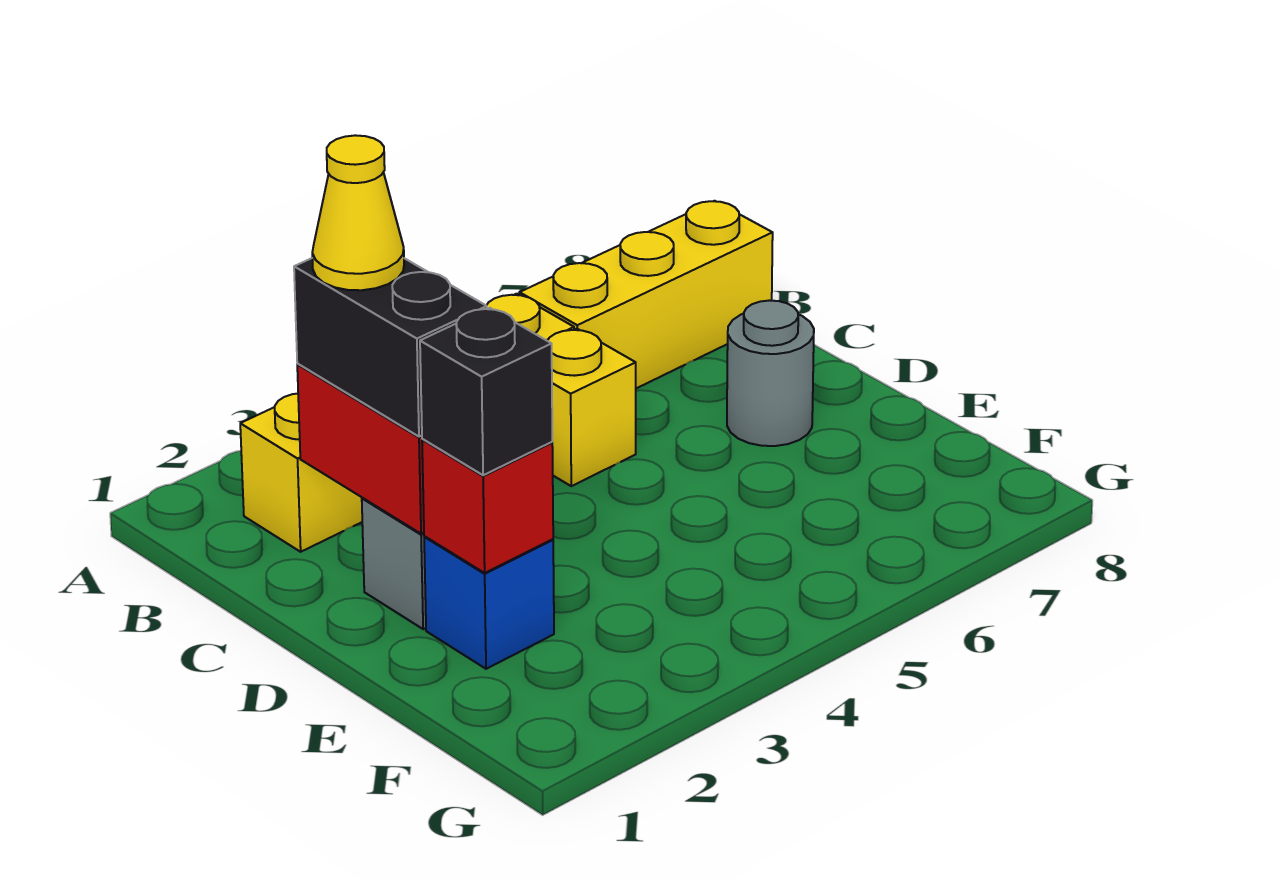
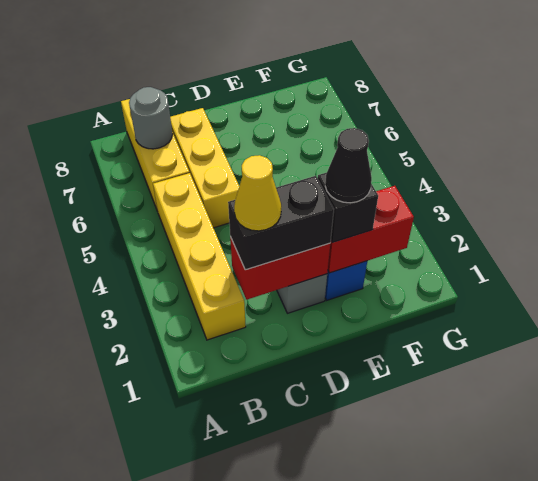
yellow brick C5 level 1 -> yellow brick C5:C7 level 1
grey round brick D7 level 1 -> grey round brick B7 level 2
red brick E2 level 2 -> red brick E2:F2 level 2
none -> black cone E2 level 4

